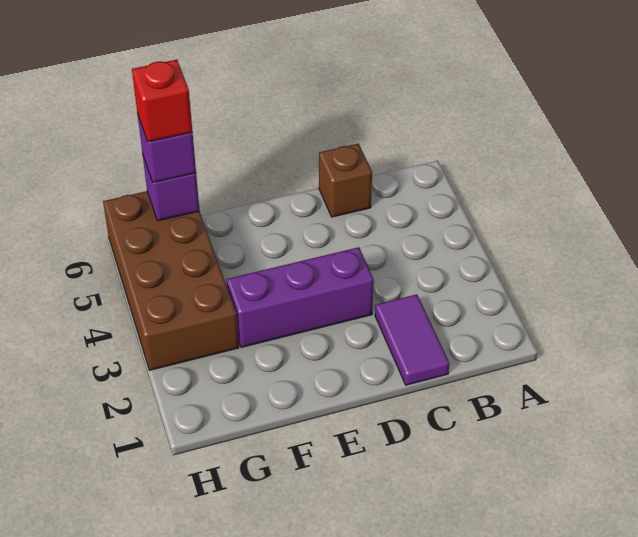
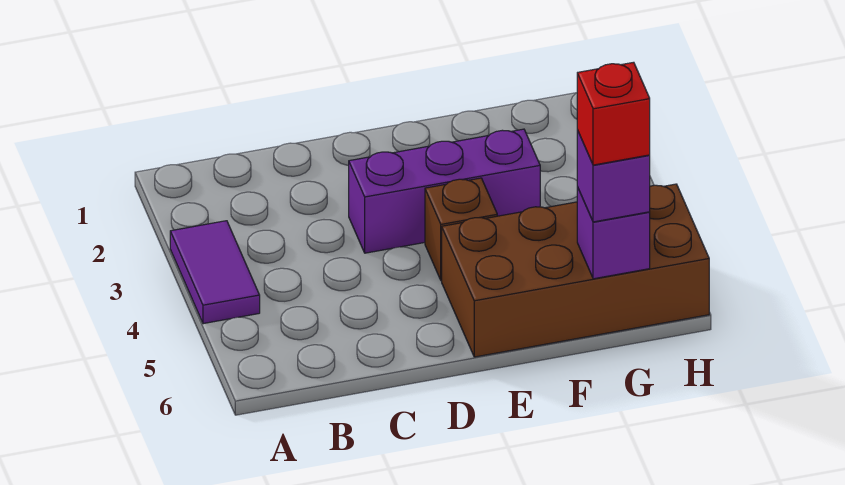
purple tile C1:C2 level 1 -> purple tile A3:A4 level 1
brown brick C6 level 1 -> brown brick E4 level 1
brown brick G3:H6 level 1 -> brown brick E5:H6 level 1

